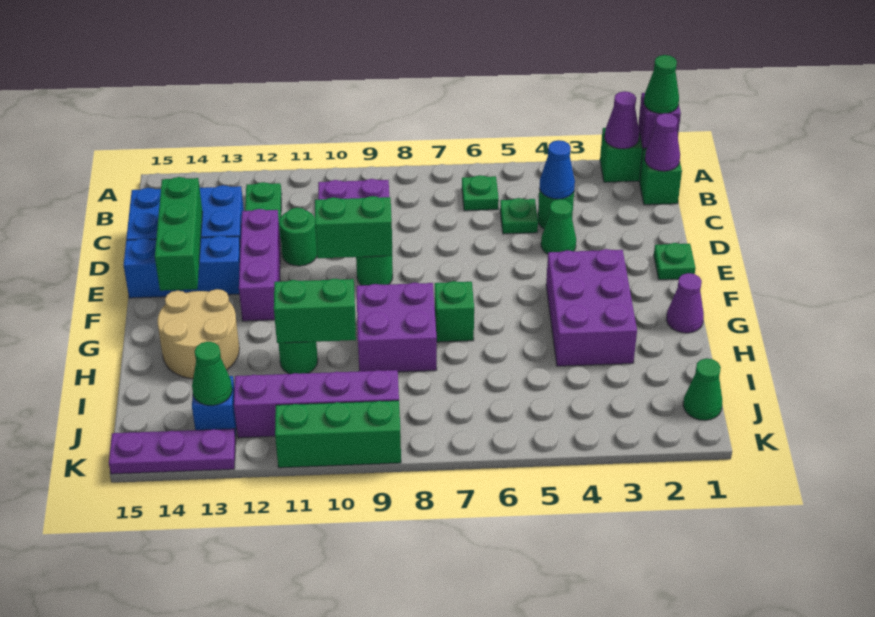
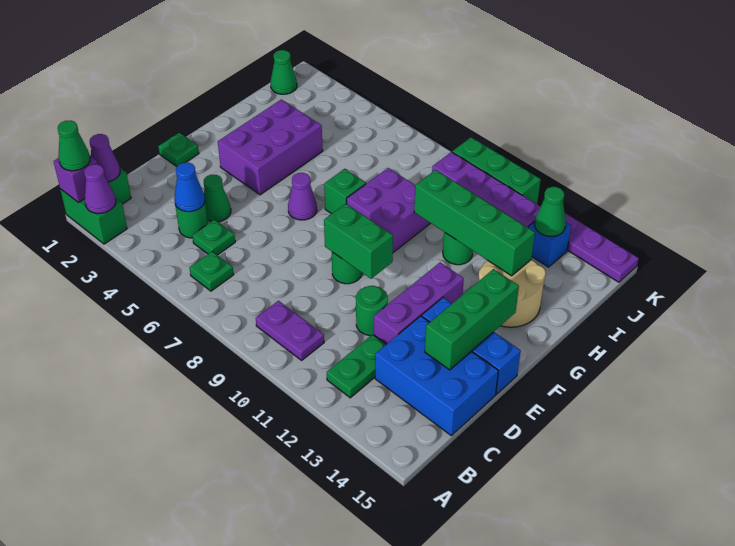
purple cone G1 level 1 -> purple cone F6 level 1
green brick H10:H11 level 2 -> green brick H10:H13 level 2

